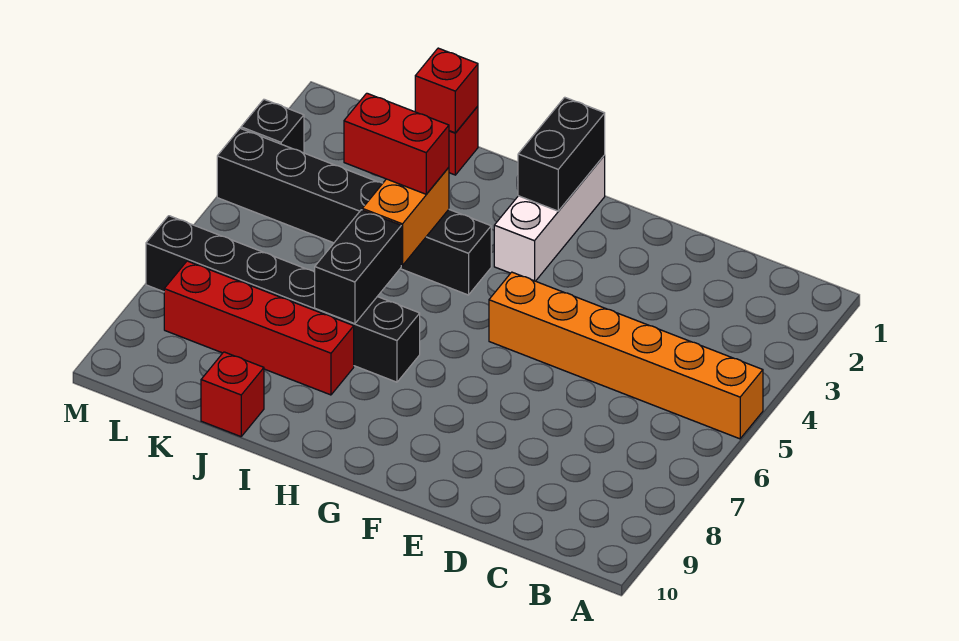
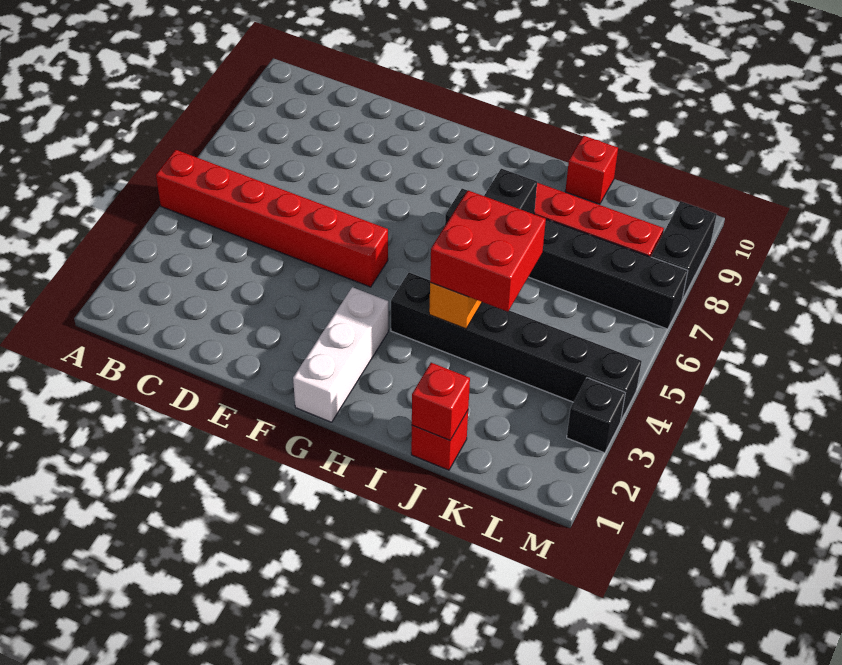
orange brick A5:F5 level 1 -> red brick A5:F5 level 1
black brick G1:G2 level 2 -> black brick M8:M9 level 1
red brick I4:J4 level 3 -> red brick I4:J5 level 3

